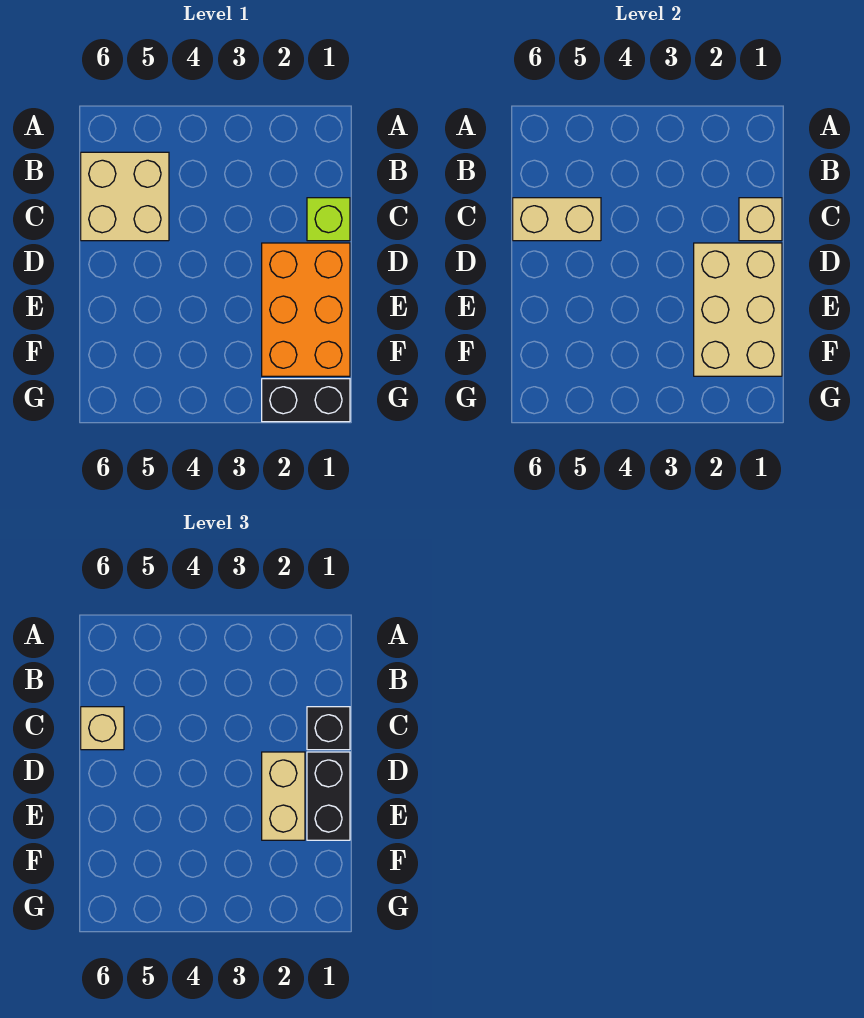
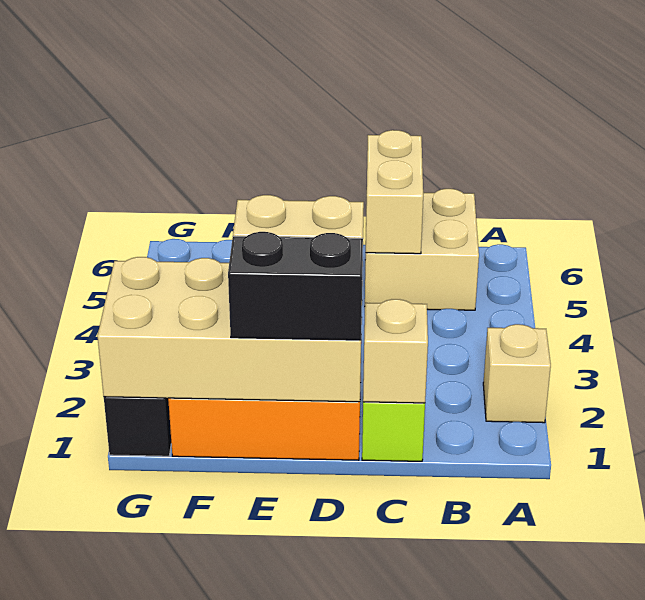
black brick C1 level 3 -> none
tan brick C6 level 3 -> tan brick A2 level 1
tan brick D1:F2 level 2 -> tan brick D1:G2 level 2

